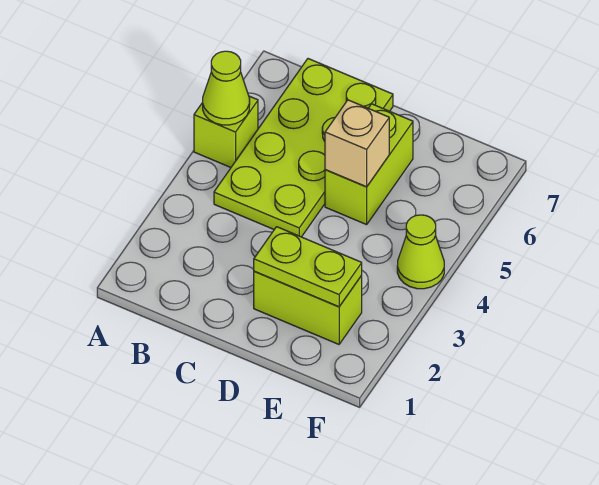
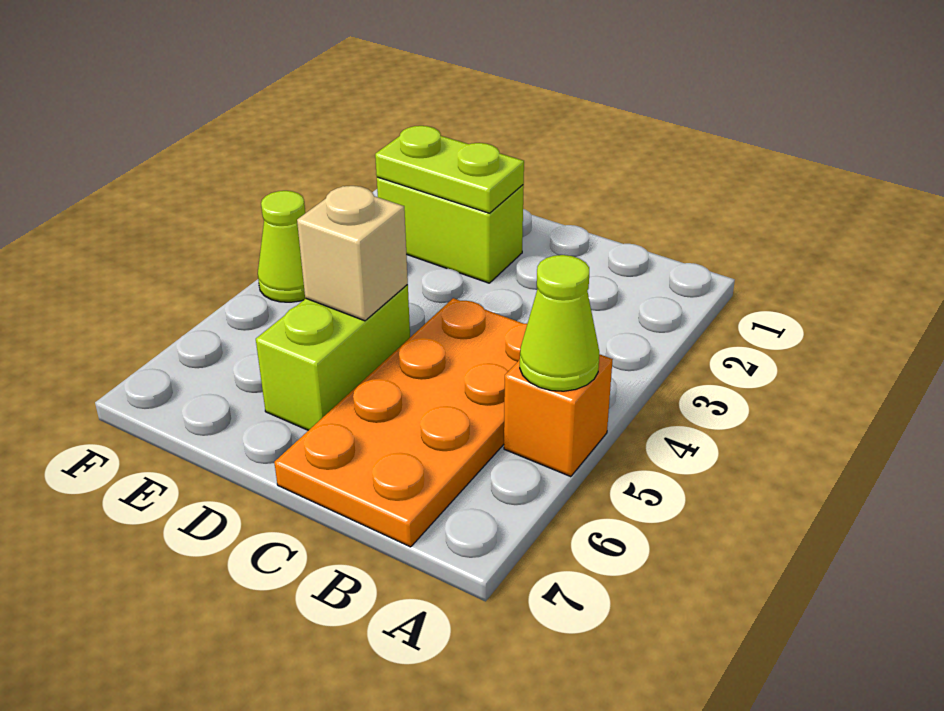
lime brick A5 level 1 -> orange brick A5 level 1
lime plate B4:C7 level 1 -> orange plate B4:C7 level 1

